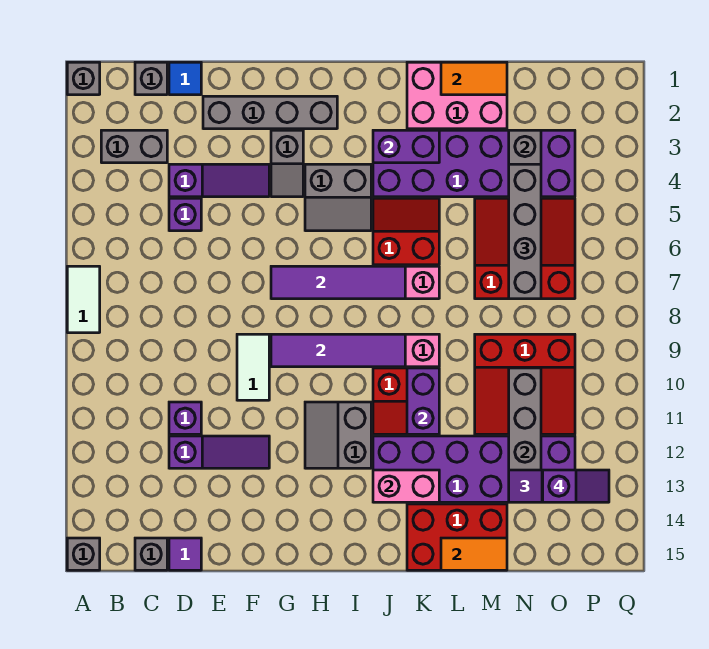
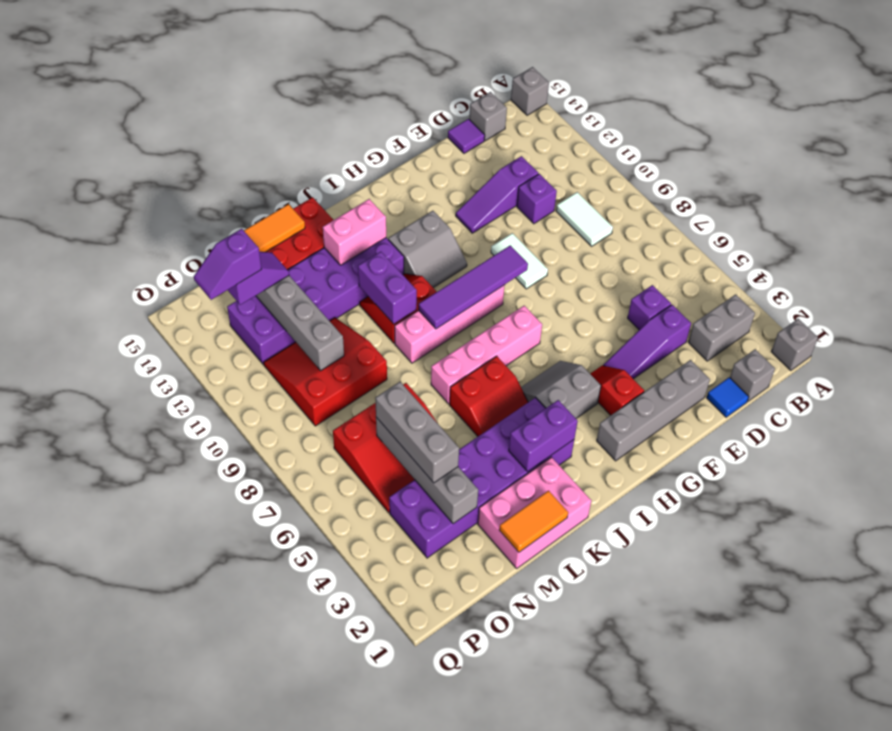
white tile A7:A8 level 1 -> white tile C9:C10 level 1
grey slope G3:G4 level 1 top 3 -> red slope G3:G4 level 1 top 3
purple tile G7:J7 level 2 -> none
grey slope H11:I12 level 1 top I -> grey slope H11:I12 level 1 top 12
grey brick N4:N7 level 3 -> grey brick N4:N6 level 3

